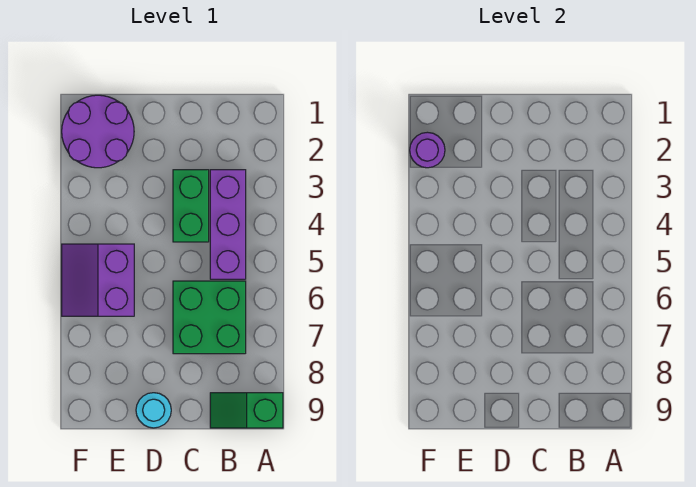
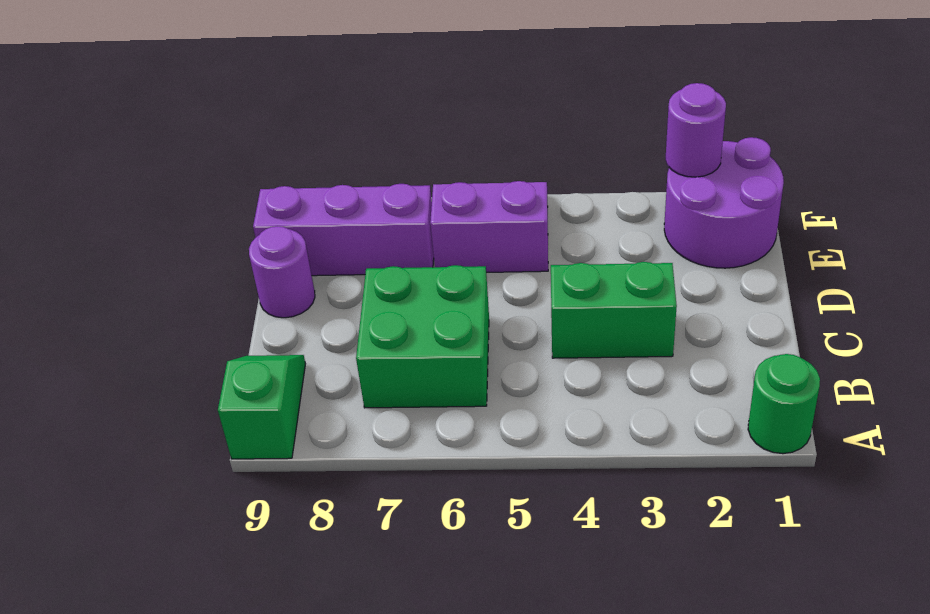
none -> green round brick A1 level 1
purple brick B3:B5 level 1 -> purple brick E7:E9 level 1
cyan round brick D9 level 1 -> purple round brick D9 level 1

